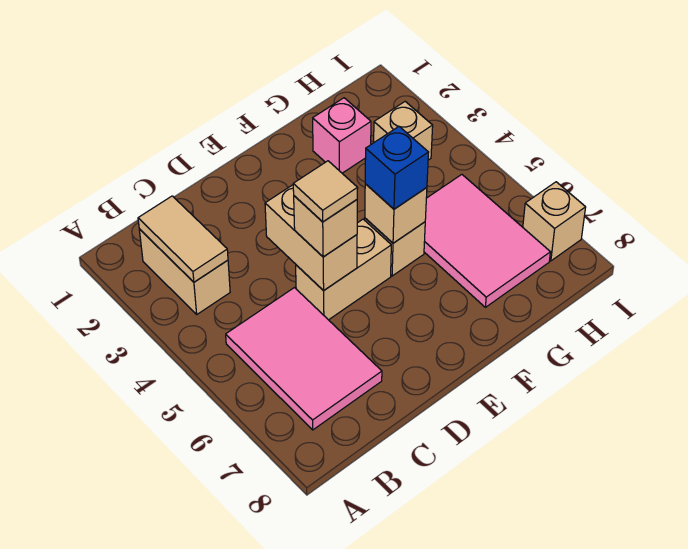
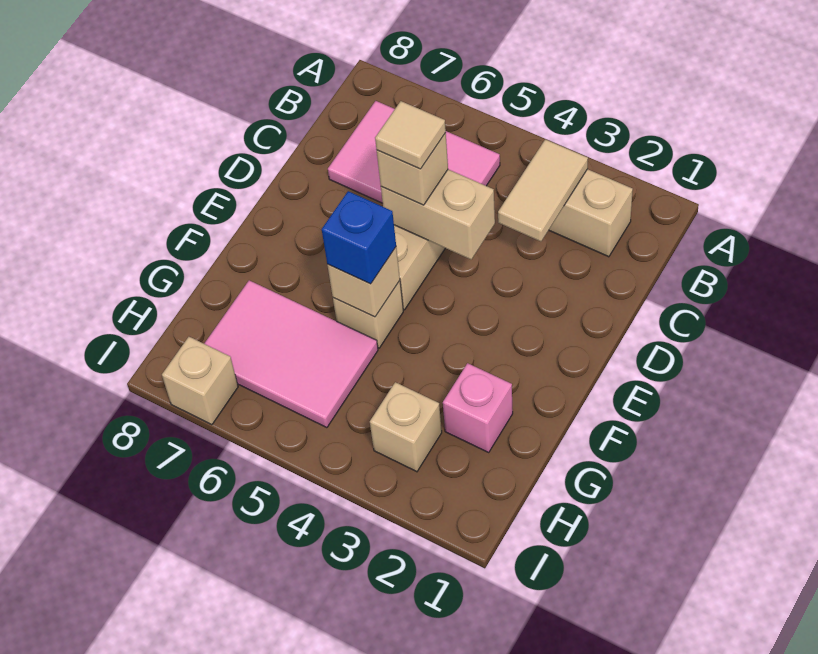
tan tile B2:B3 level 2 -> tan tile B3:C3 level 2

